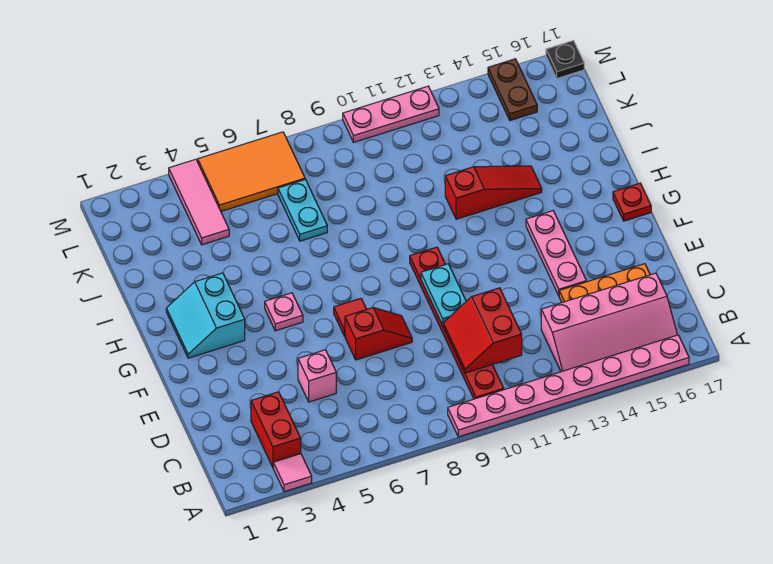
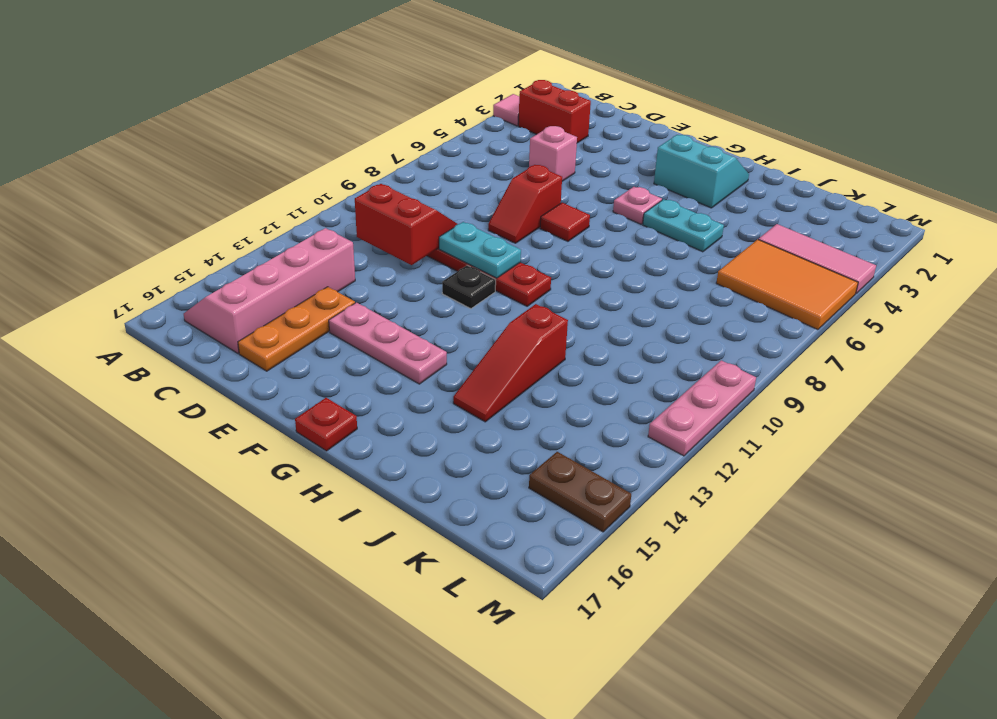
pink plate A9:A16 level 1 -> none
cyan plate J7:K7 level 1 -> cyan plate H5:I5 level 1
orange tile L5:M7 level 1 -> orange tile K5:M6 level 1
black plate M17 level 1 -> black plate F11 level 1

